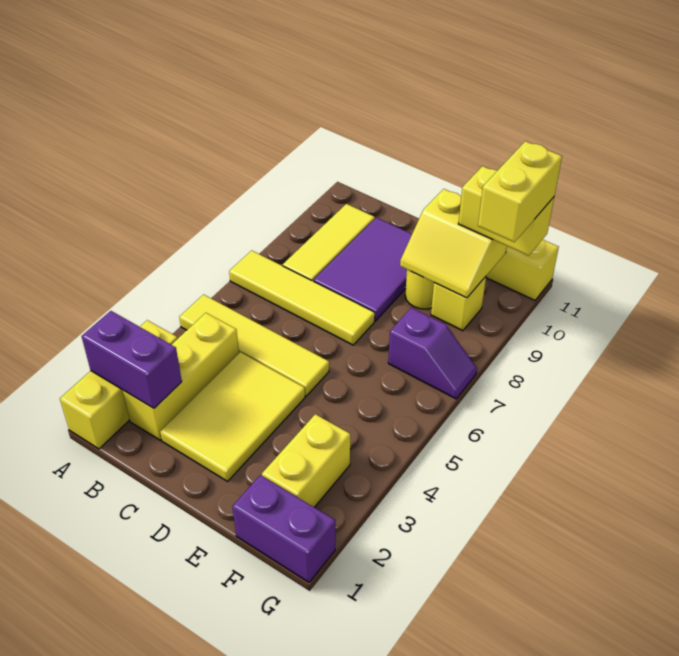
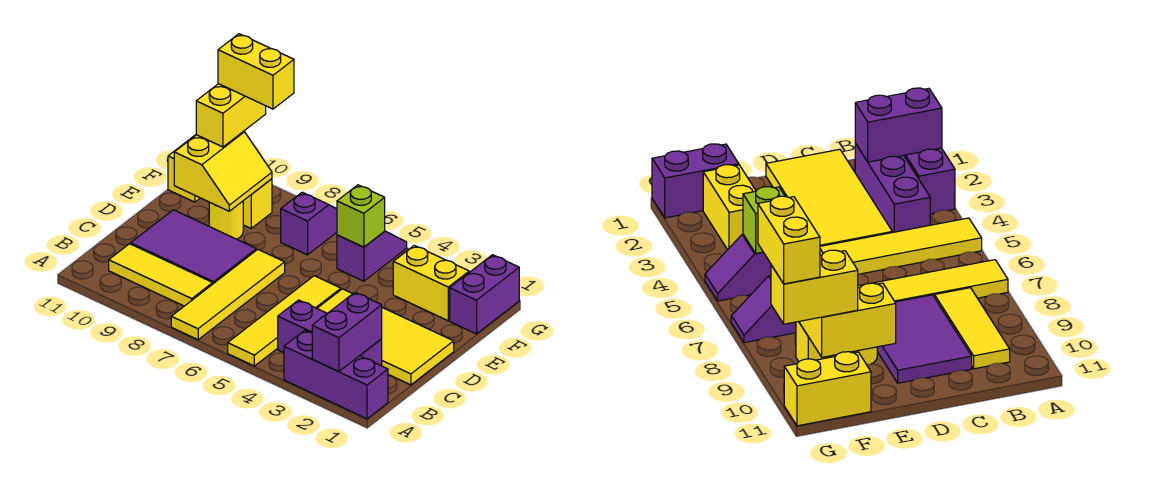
yellow brick A1:A3 level 1 -> purple brick A1:A3 level 1
yellow brick B2:B4 level 1 -> purple brick B2:B4 level 1
yellow tile C2:D4 level 1 -> yellow tile C1:D4 level 1
none -> purple slope F5:G5 level 1 top F
none -> lime brick F5 level 2

